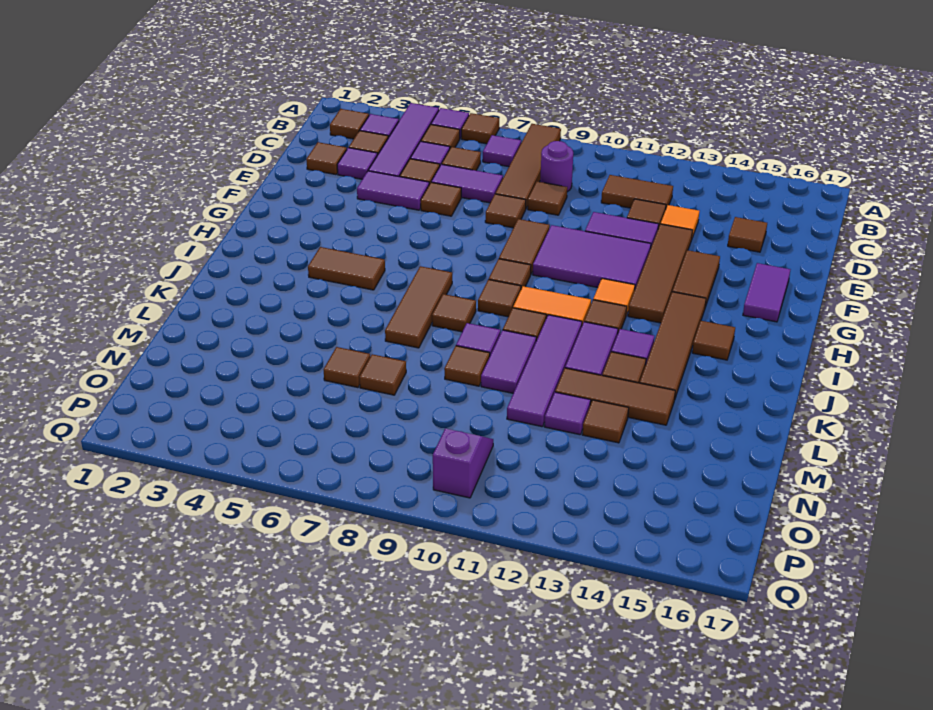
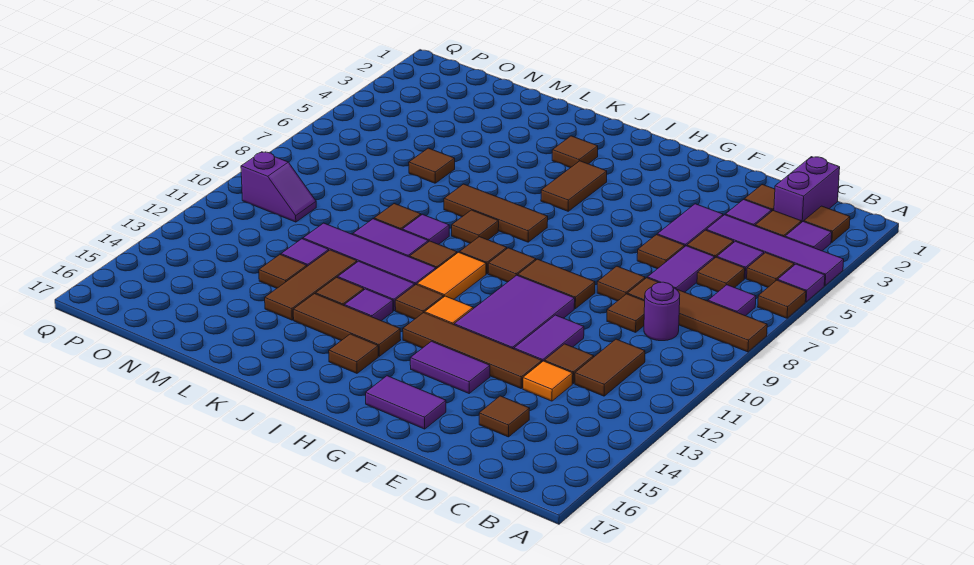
none -> purple brick C1:C2 level 1
brown tile F14:G14 level 1 -> purple tile F14:G14 level 1
brown tile H14:K14 level 1 -> brown tile I14:K14 level 1
brown tile M7 level 1 -> brown tile J3 level 1

